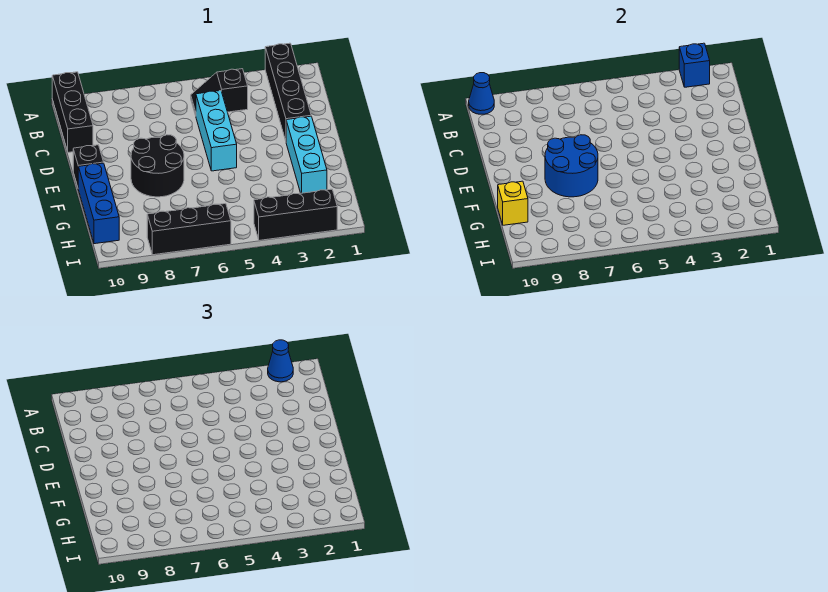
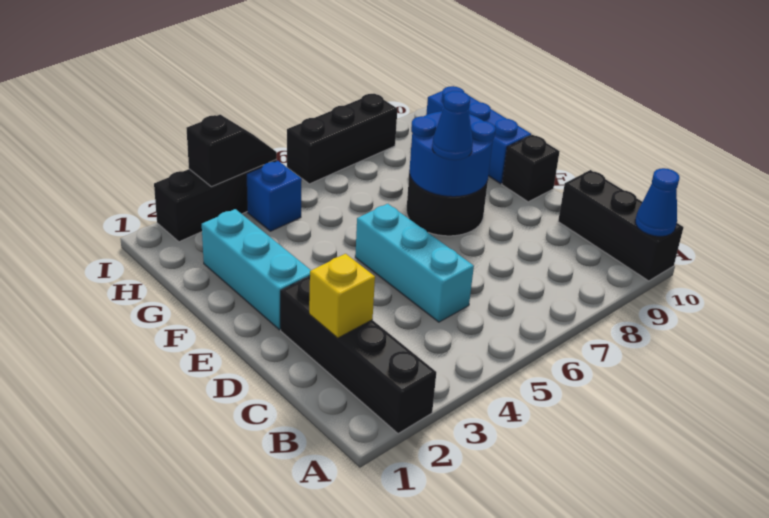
blue brick A2 level 2 -> blue brick H4 level 1
blue cone A2 level 3 -> blue cone E7 level 3
black slope B4:B5 level 1 top 4 -> black slope I3:I4 level 2 top 3
yellow brick G10 level 2 -> yellow brick C2 level 2

